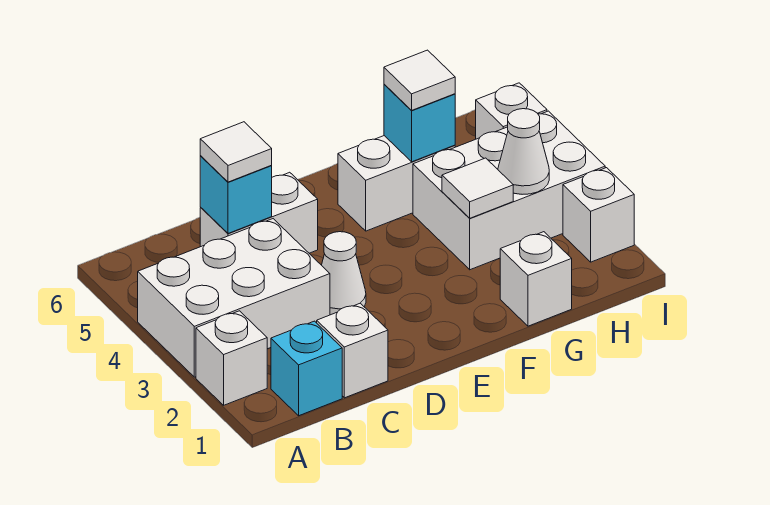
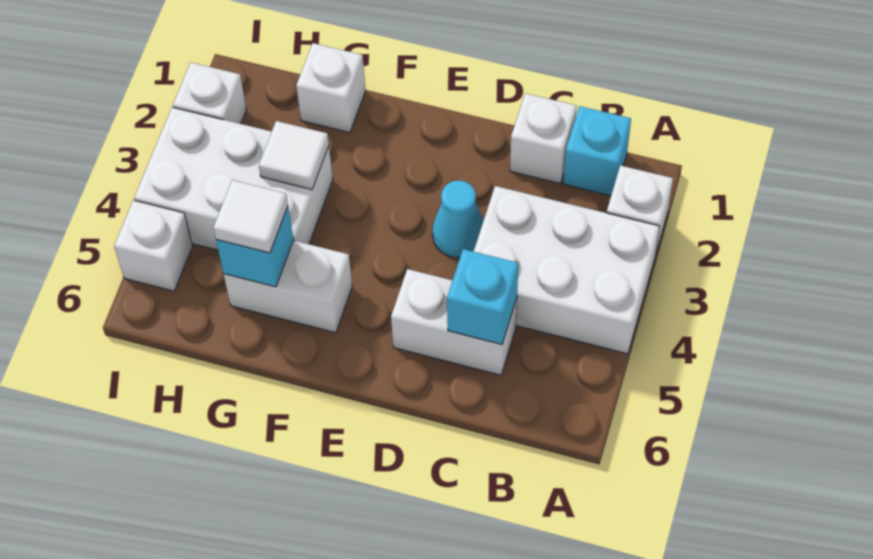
white tile C5 level 3 -> none
white cone D3 level 1 -> cyan cone D3 level 1
white cone H3 level 2 -> none

